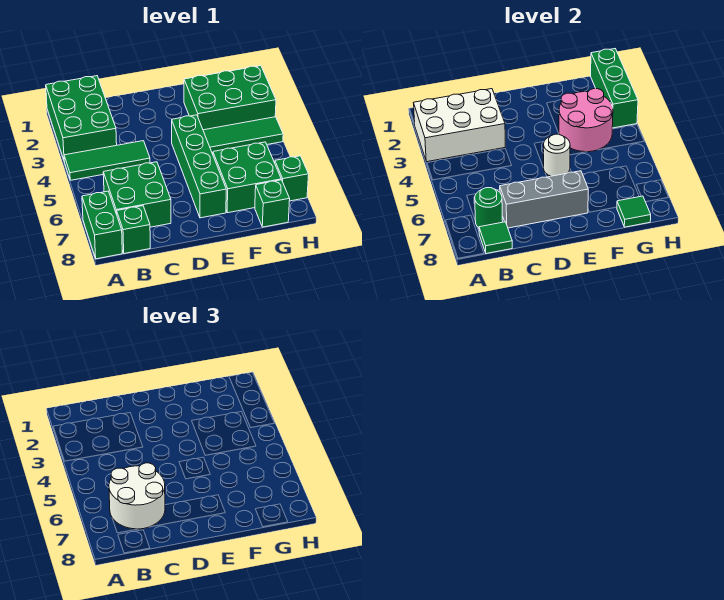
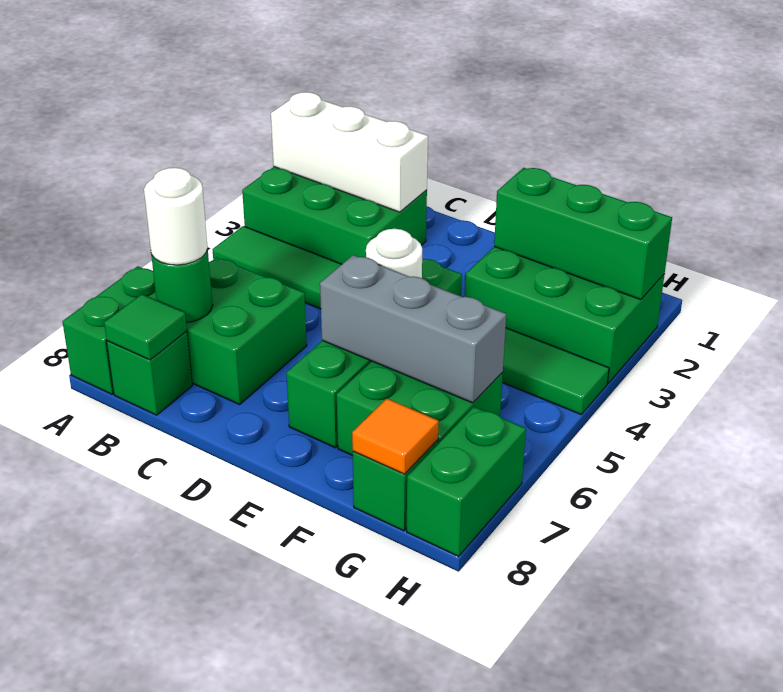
green brick A1:B3 level 1 -> green brick A2:C3 level 1
white brick A2:C3 level 2 -> white brick A2:C2 level 2
white round brick B6:C7 level 3 -> white round brick B7 level 3
grey brick C7:E7 level 2 -> grey brick E6:G6 level 2
pink round brick F3:G4 level 2 -> none
green tile G8 level 2 -> orange tile G8 level 2
green brick H1:H3 level 2 -> green brick F2:H2 level 2
green brick H7 level 1 -> green brick H7:H8 level 1

